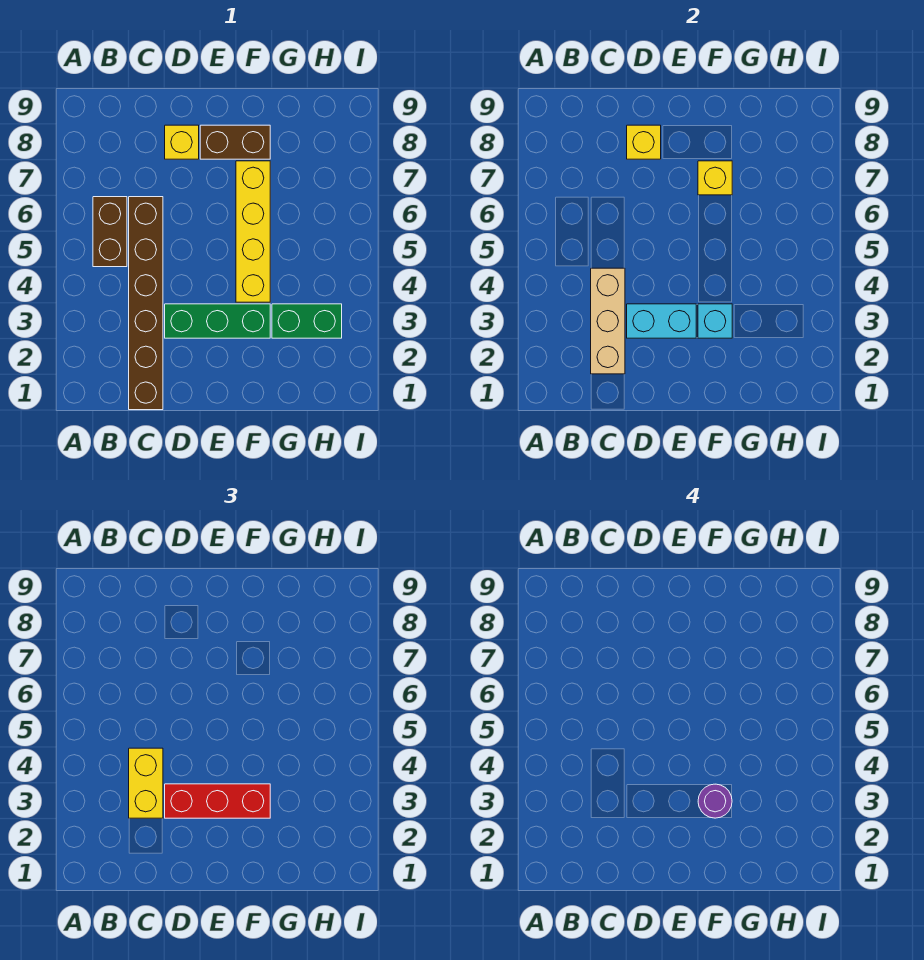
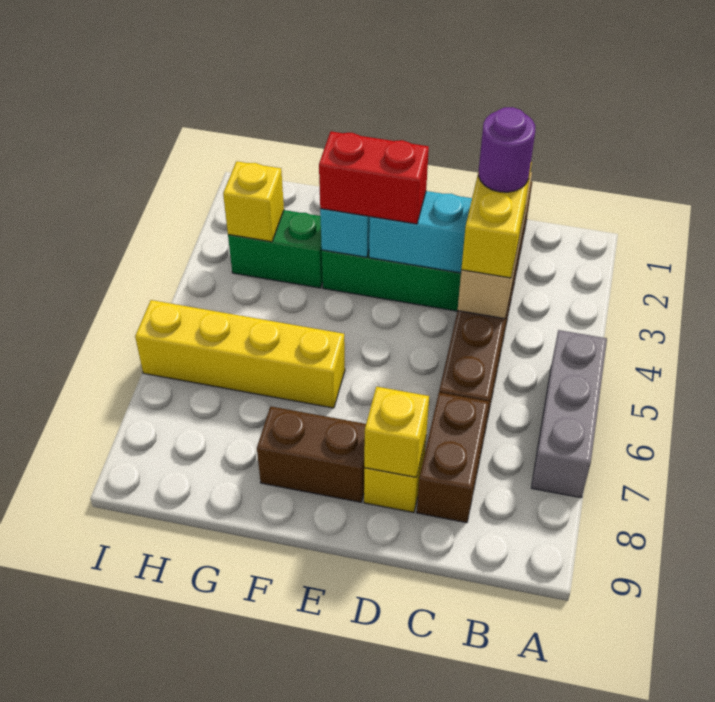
none -> grey brick A5:A7 level 1
brown brick B5:B6 level 1 -> brown brick C7:C8 level 1
red brick D3:F3 level 3 -> red brick E3:F3 level 3
purple round brick F3 level 4 -> purple round brick C3 level 4
yellow brick F4:F7 level 1 -> yellow brick F6:I6 level 1
yellow brick F7 level 2 -> yellow brick H3 level 2

